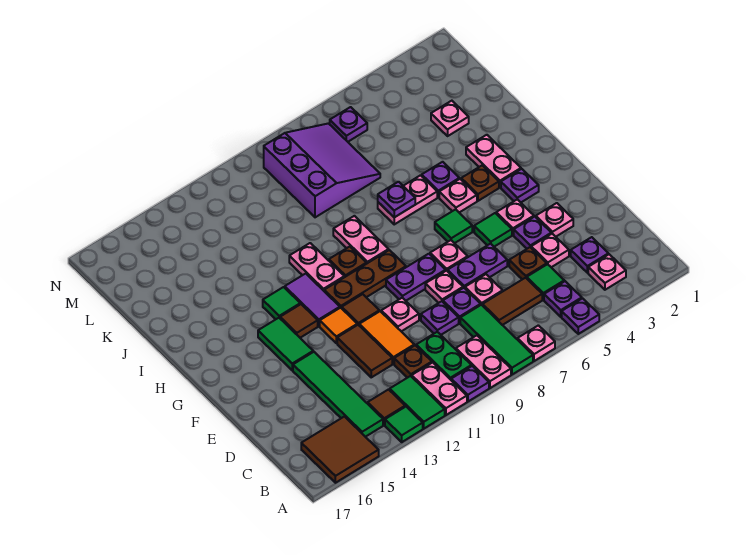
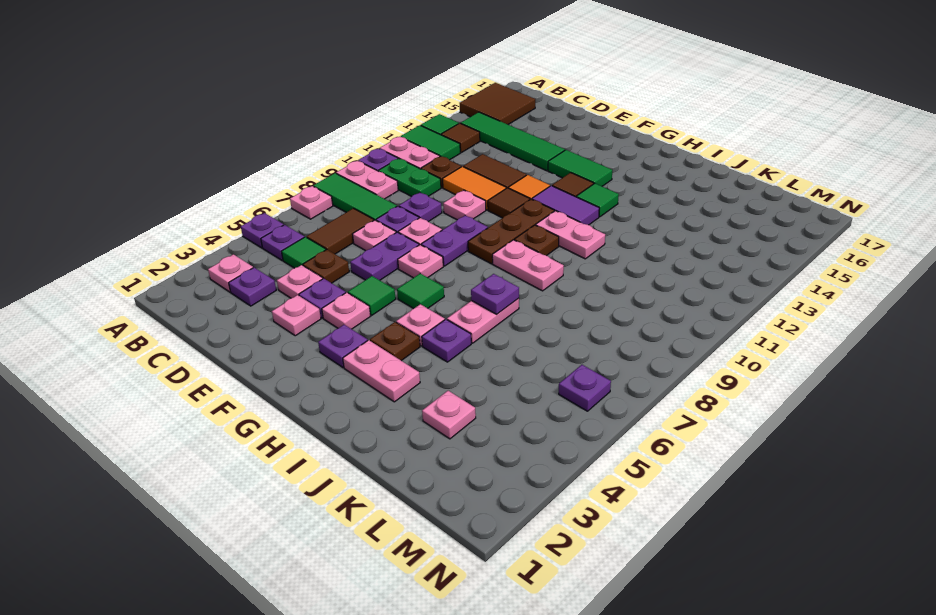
purple slope K7:M9 level 1 top 9 -> none

